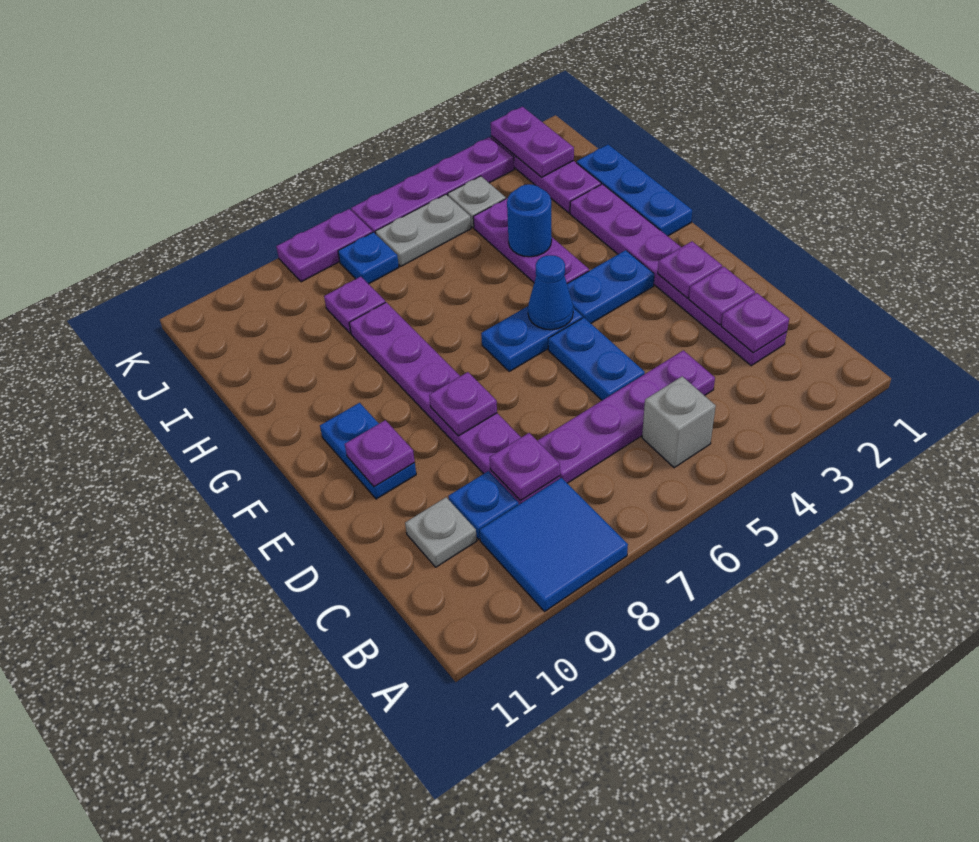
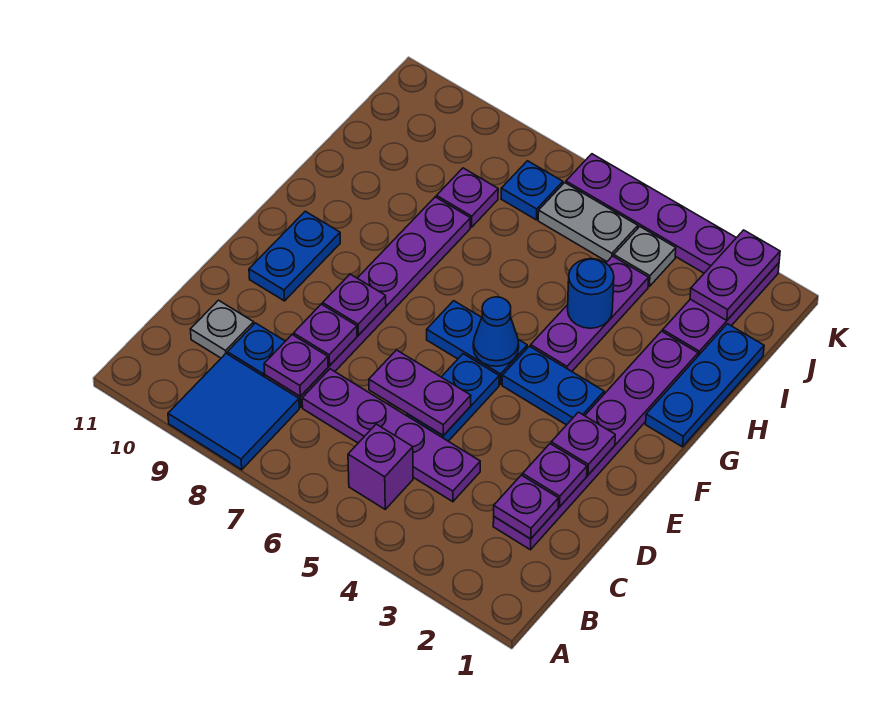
grey brick B5 level 1 -> purple brick B5 level 1
purple plate E10 level 2 -> purple plate D8 level 2
purple plate K7:K8 level 1 -> purple plate D5:D6 level 2

